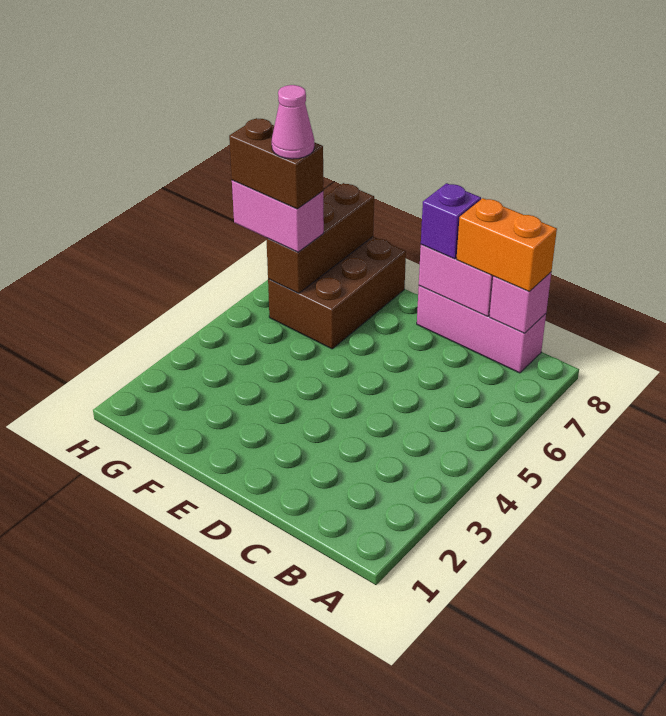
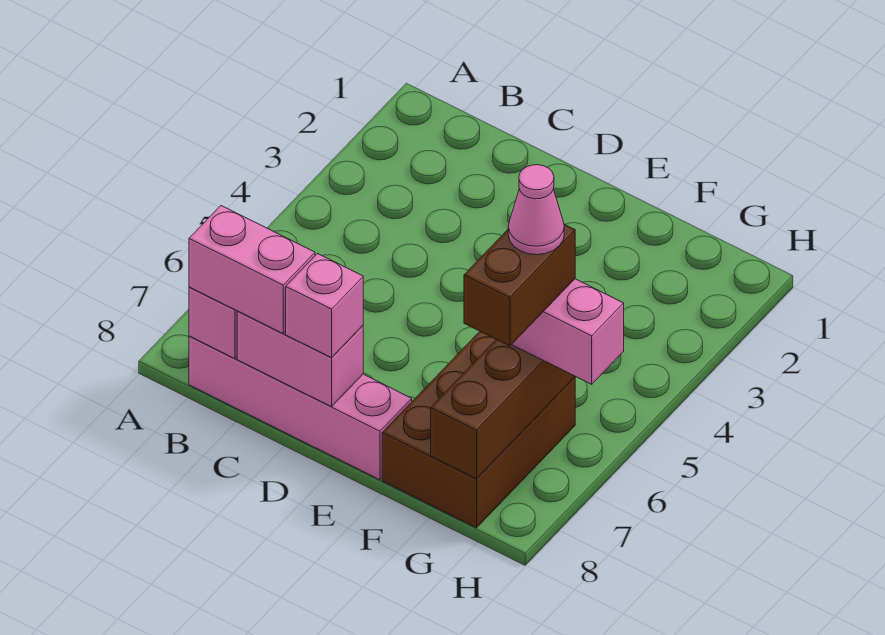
pink brick B8:D8 level 1 -> pink brick B8:E8 level 1
orange brick B8:C8 level 3 -> pink brick B8:C8 level 3
purple brick D8 level 3 -> pink brick D8 level 3
brown brick G6:H6 level 4 -> brown brick G6:G7 level 4

